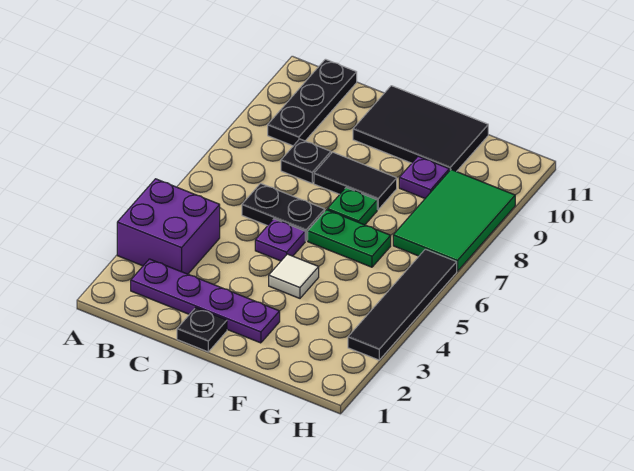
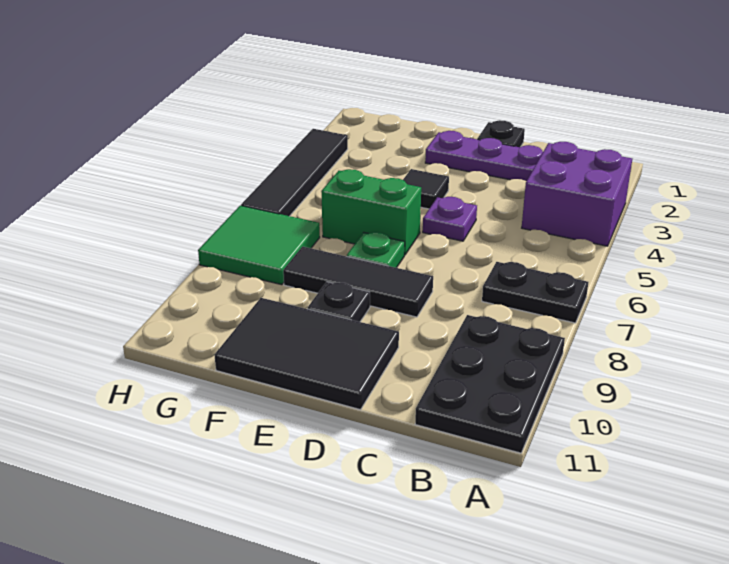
black plate B9:B11 level 1 -> black plate A9:B11 level 1
black plate C6:D6 level 1 -> black plate A7:B7 level 1
black plate C8 level 1 -> black plate E9 level 1
black tile D8:E8 level 1 -> black tile D8:F8 level 1
white tile E4 level 1 -> black tile E4 level 1
green plate E6:F6 level 1 -> green brick E6:F6 level 1
purple plate F9 level 1 -> none
green tile G7:H9 level 1 -> green tile G7:H8 level 1

